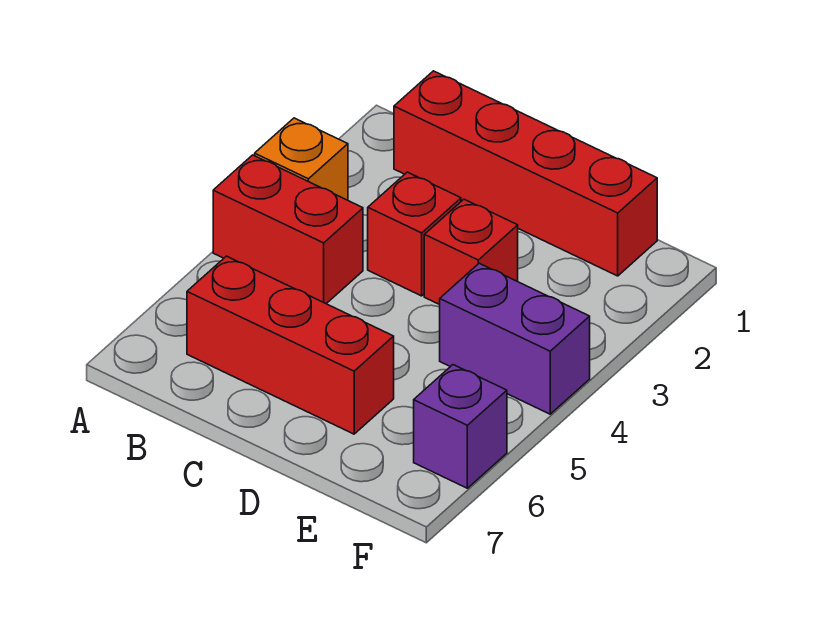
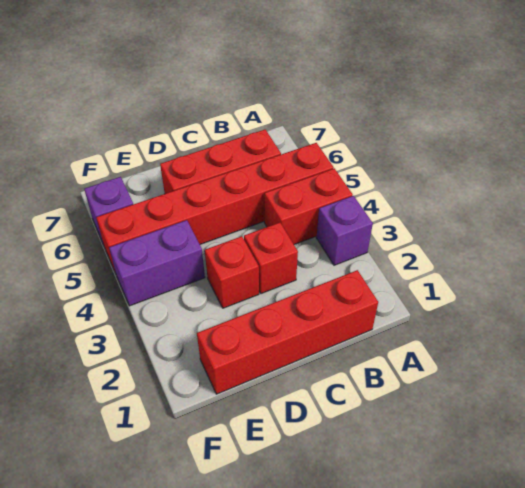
orange brick A3 level 1 -> purple brick A3 level 1
none -> red brick A5:F5 level 1

